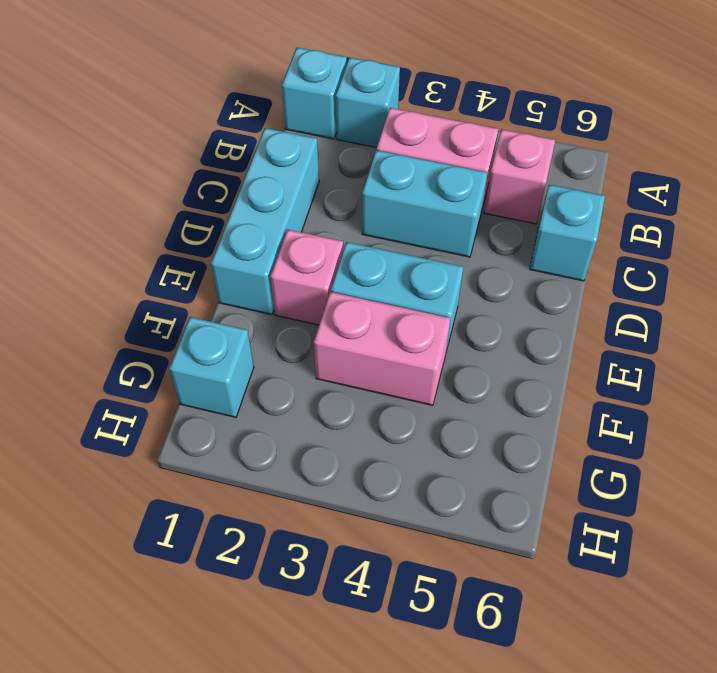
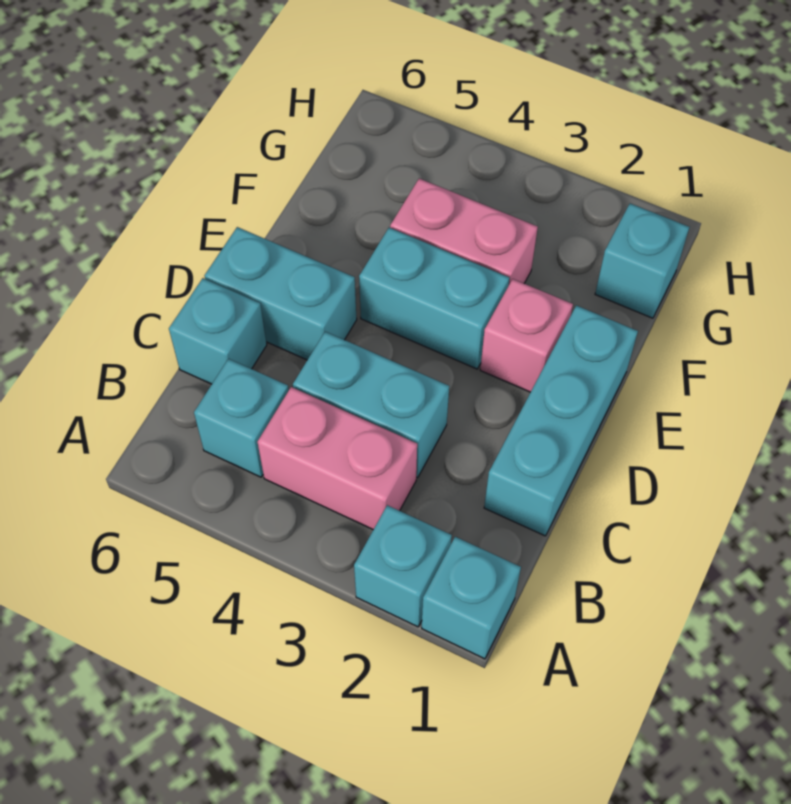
pink brick B5 level 1 -> cyan brick B5 level 1
none -> cyan brick D5:D6 level 1

